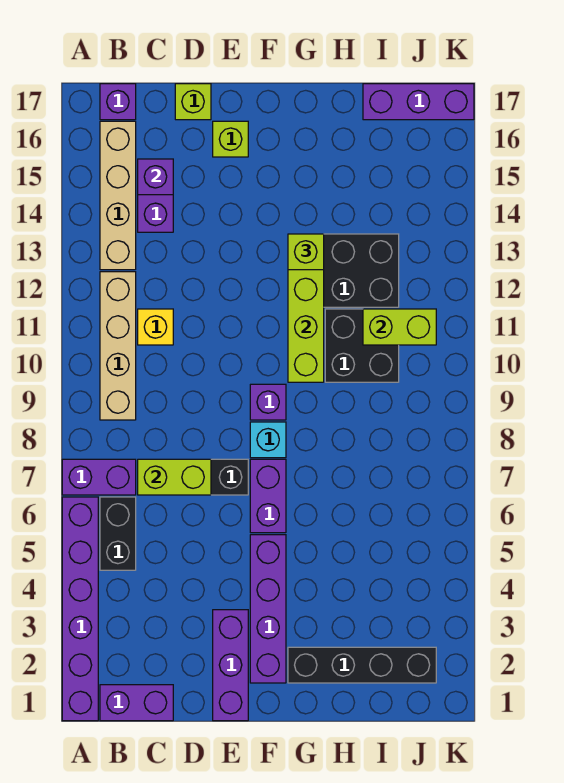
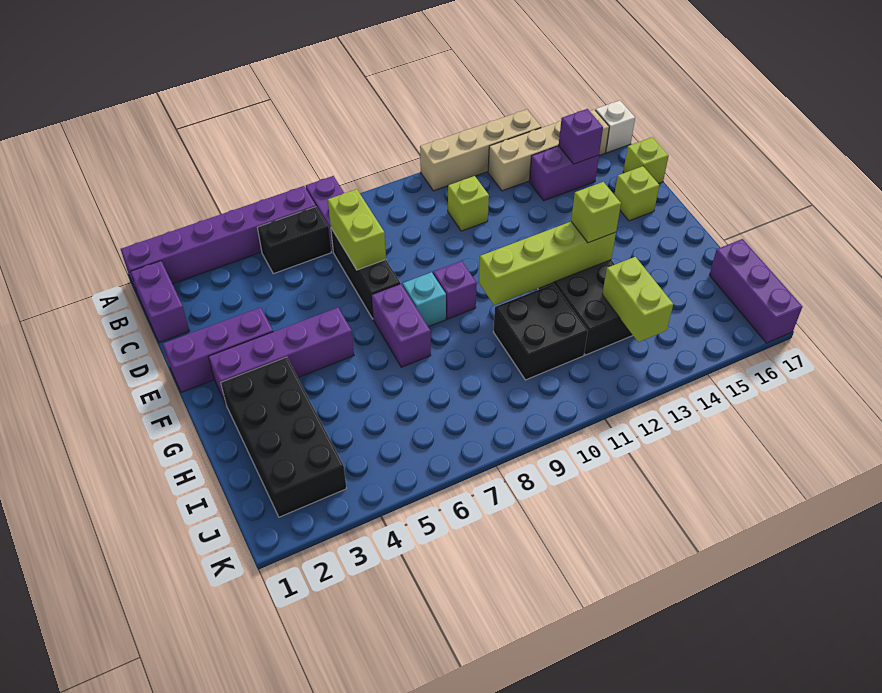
tan brick B9:B12 level 1 -> tan brick A11:A14 level 1
purple brick B17 level 1 -> white brick B17 level 1
yellow brick C11 level 1 -> lime brick C11 level 1
purple brick F6:F7 level 1 -> purple brick F7:G7 level 1
black brick G2:J2 level 1 -> black brick G2:J3 level 1
lime brick I11:J11 level 2 -> lime brick I13:J13 level 2

